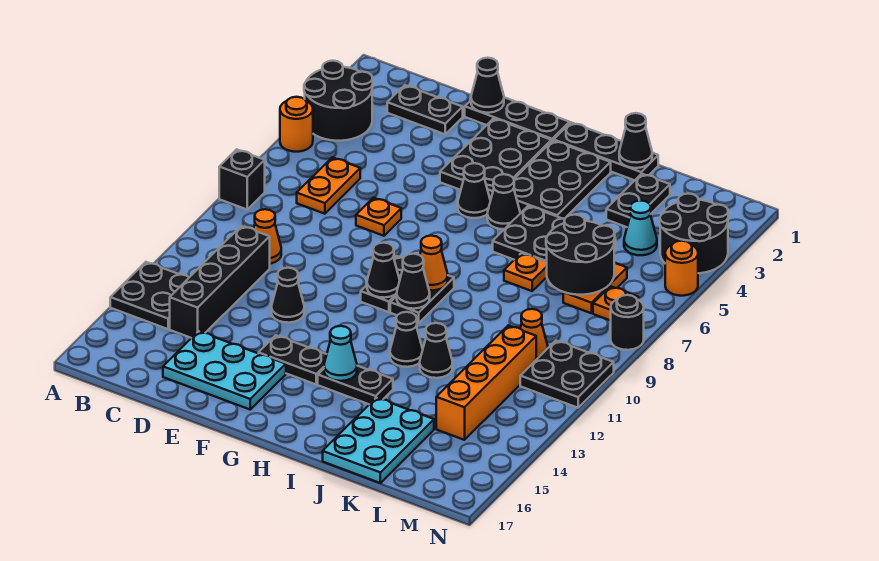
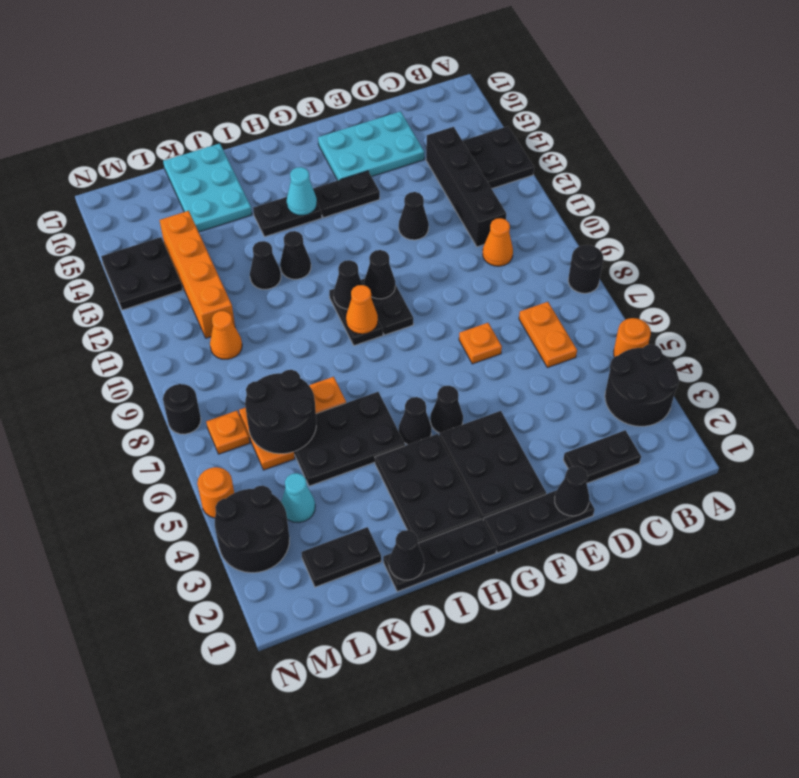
black brick A8 level 1 -> black round brick A8 level 1
black plate K2:K3 level 1 -> black plate K2:L2 level 1
black plate M10:N11 level 1 -> black plate M13:N14 level 1

